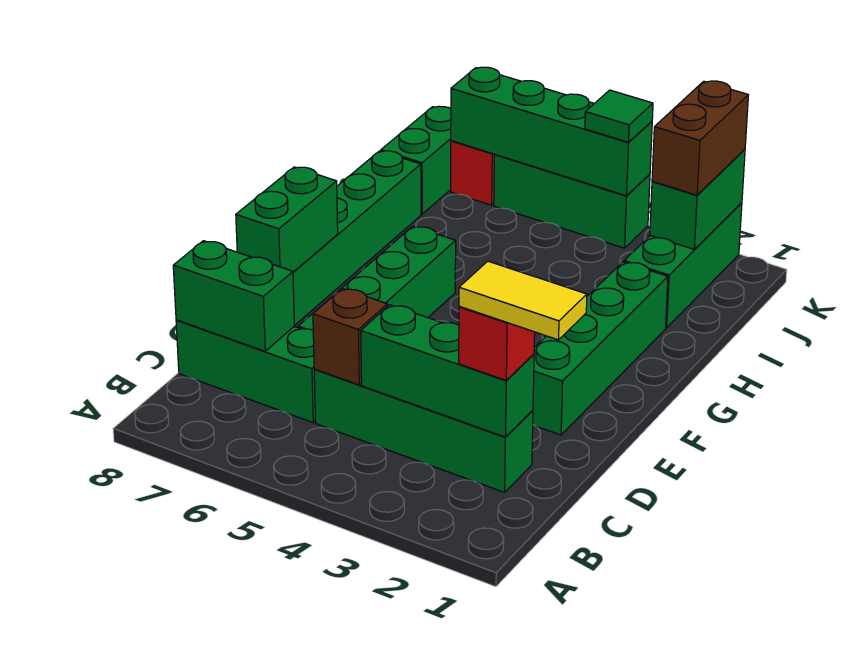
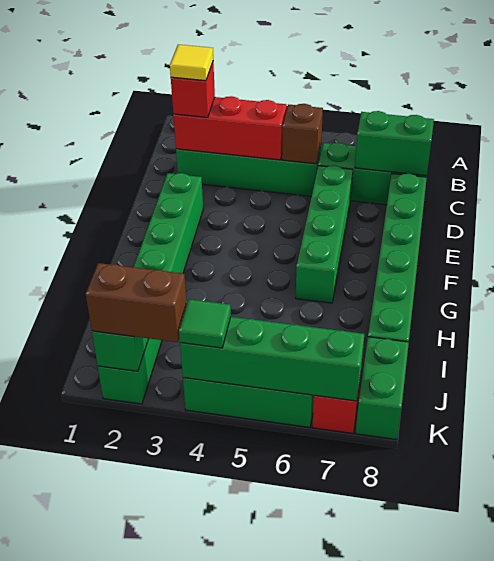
yellow tile C1:C2 level 4 -> yellow tile C2 level 4
green brick C2:C4 level 2 -> red brick C2:C4 level 2
green brick E8:F8 level 2 -> none
brown brick J2:K2 level 3 -> brown brick K2:K3 level 3

